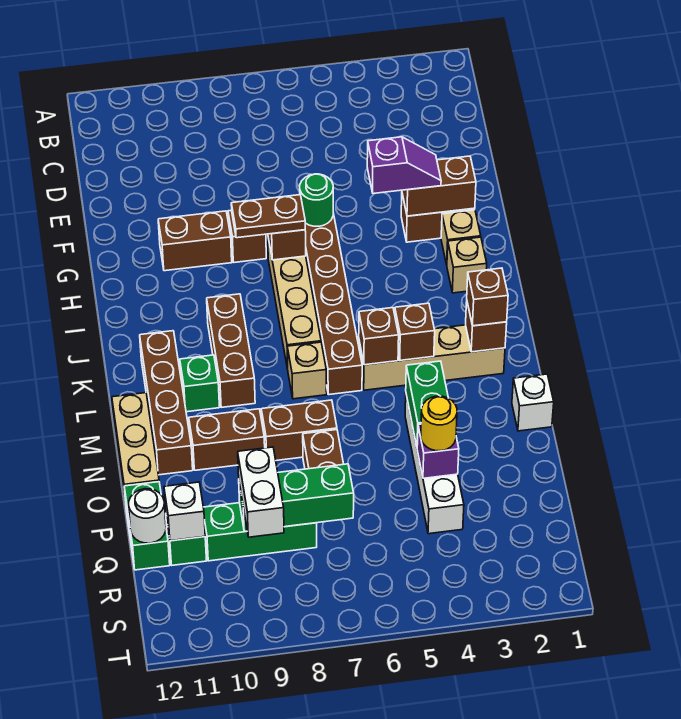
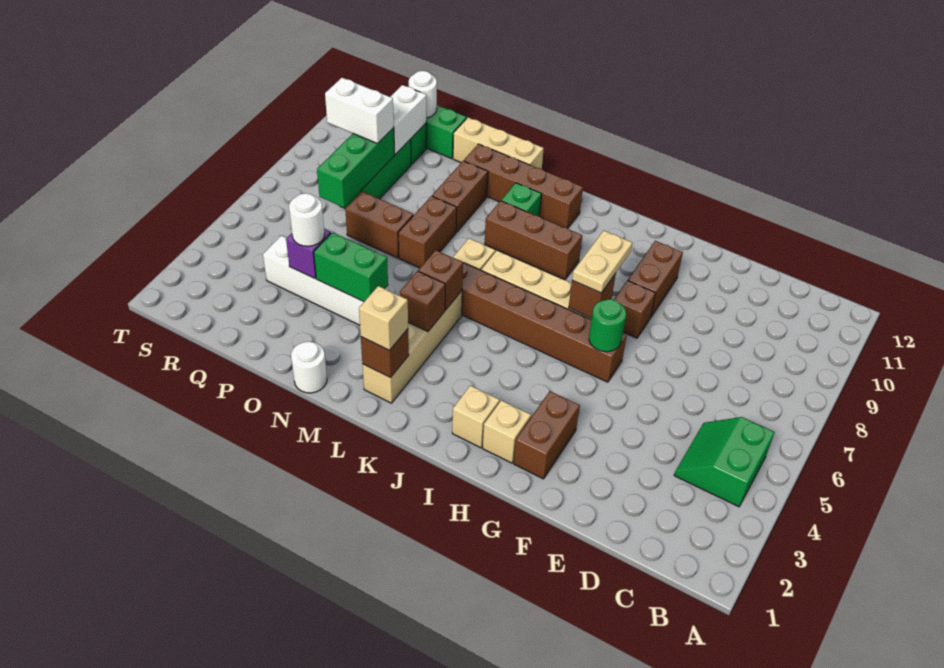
none -> green slope B4:C5 level 1 top B
brown brick G2:G3 level 2 -> none
purple slope G3:G4 level 3 top 4 -> none
brown plate H7:H8 level 3 -> tan plate H7:H8 level 3
brown brick L2 level 3 -> tan brick L2 level 3
white brick N1 level 1 -> white round brick N1 level 1
yellow round brick P4 level 3 -> white round brick P4 level 3
white brick Q11 level 2 -> white brick Q10:Q11 level 2

